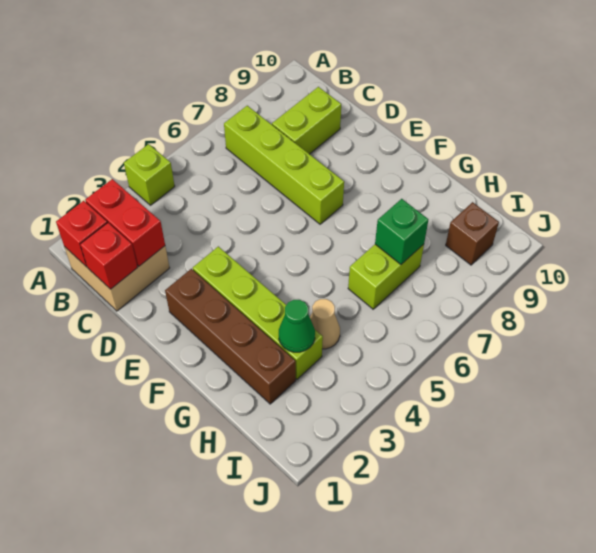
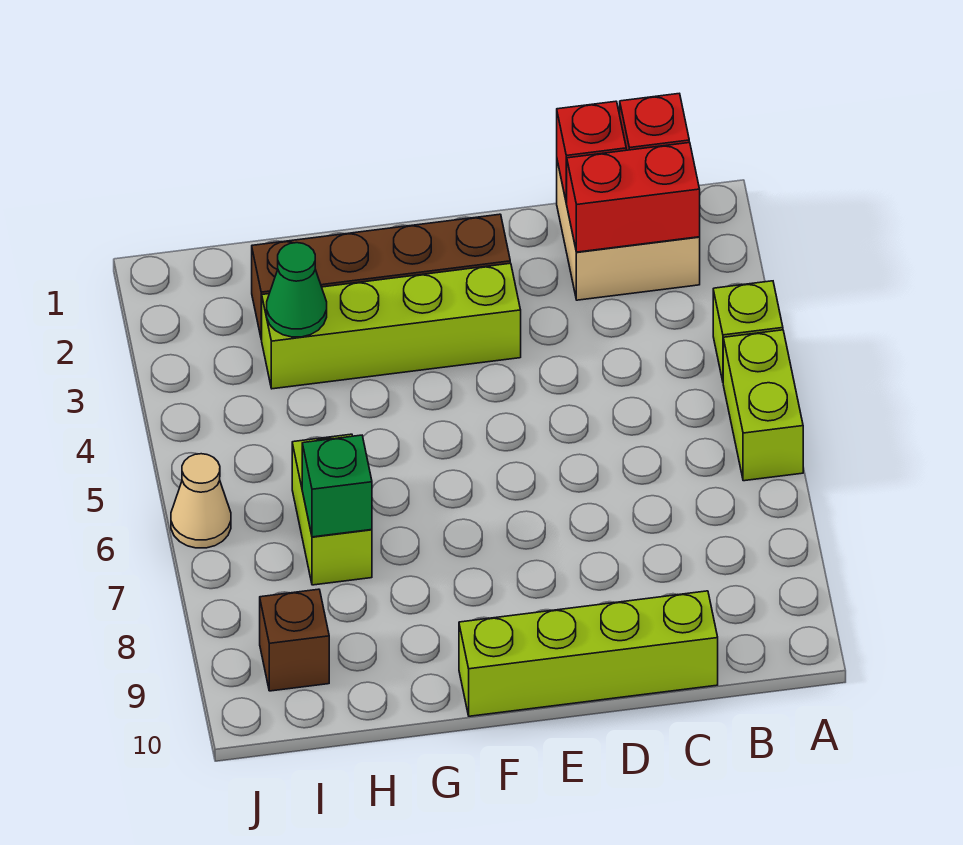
lime brick B7:E7 level 1 -> lime brick C10:F10 level 1
lime brick C8:C9 level 1 -> lime brick A5:A6 level 1
tan cone H4 level 1 -> tan cone J6 level 1

